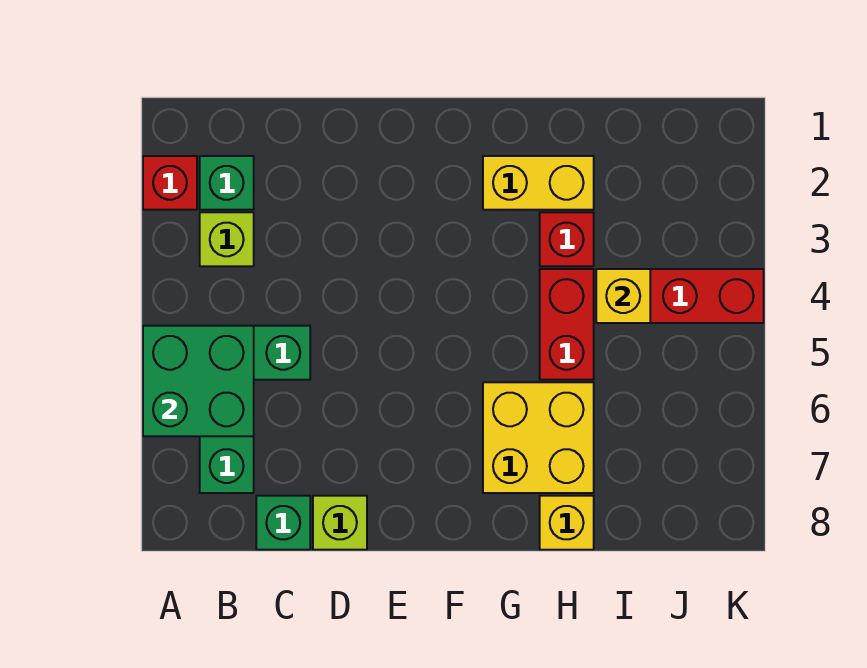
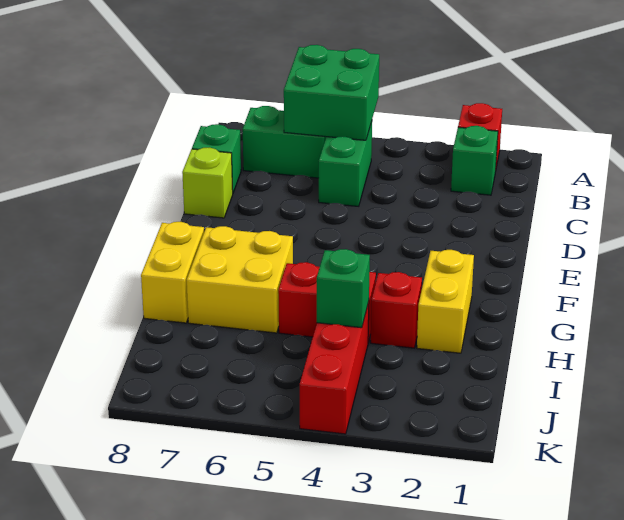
lime brick B3 level 1 -> none
yellow brick H8 level 1 -> yellow brick G8:H8 level 1
yellow brick I4 level 2 -> green brick I4 level 2

